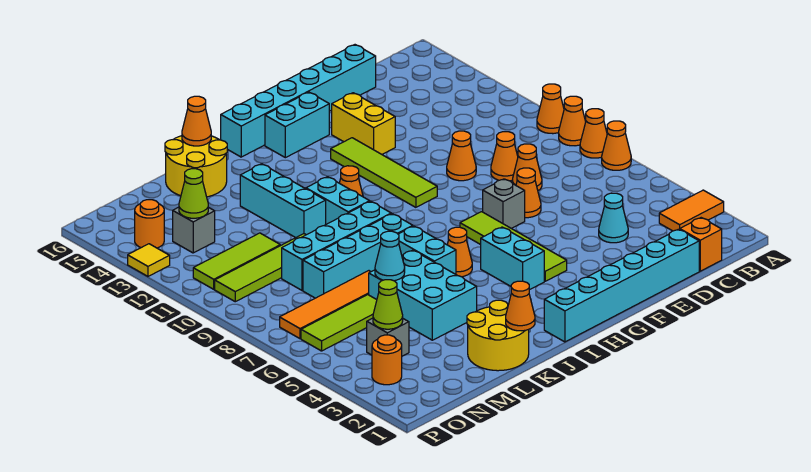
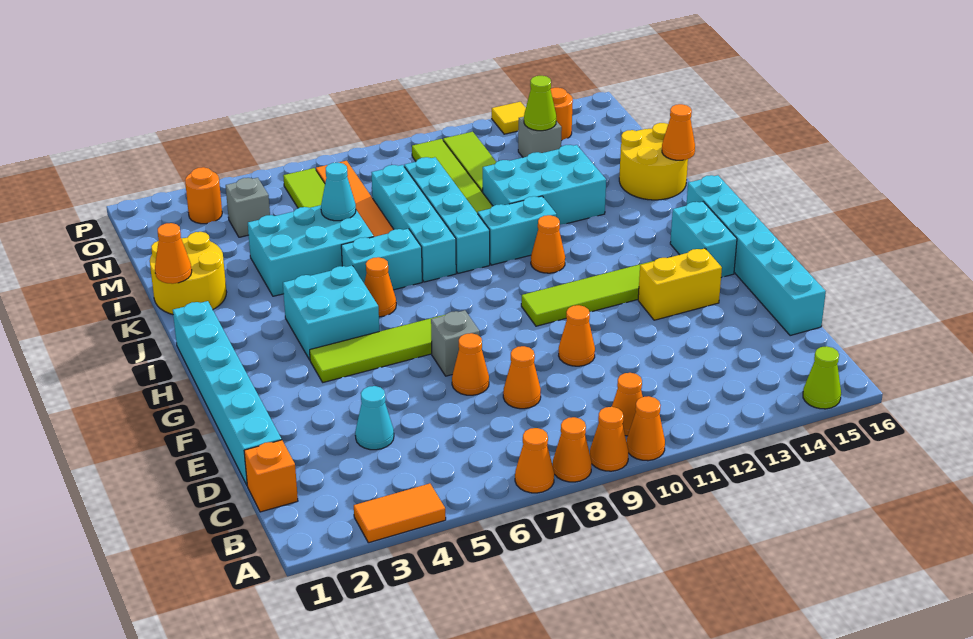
orange tile A3:B3 level 1 -> orange tile A3:A4 level 1
orange cone D9 level 1 -> orange cone B10 level 1
cyan brick H4:H5 level 1 -> cyan brick H4:I5 level 1
cyan brick K11:K13 level 1 -> cyan brick K11:L13 level 1
lime cone N4 level 2 -> lime cone A15 level 1

